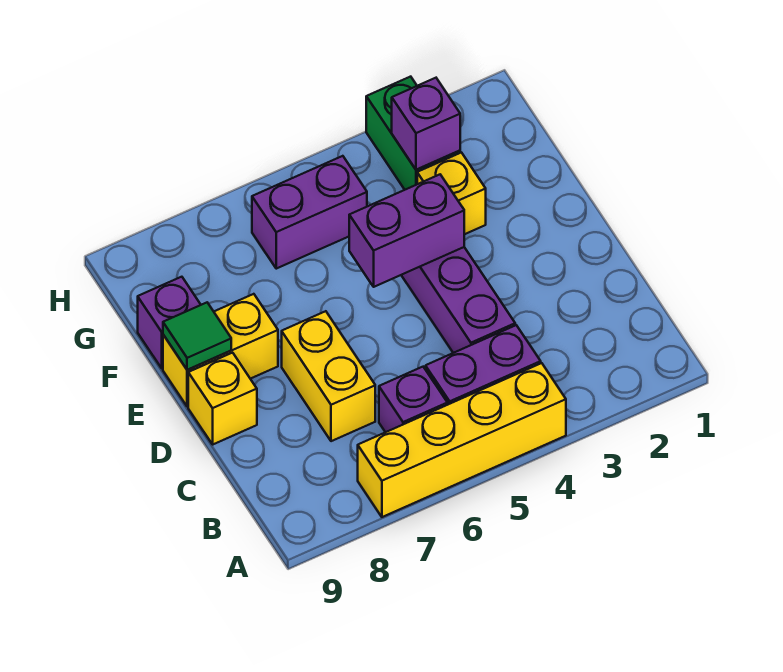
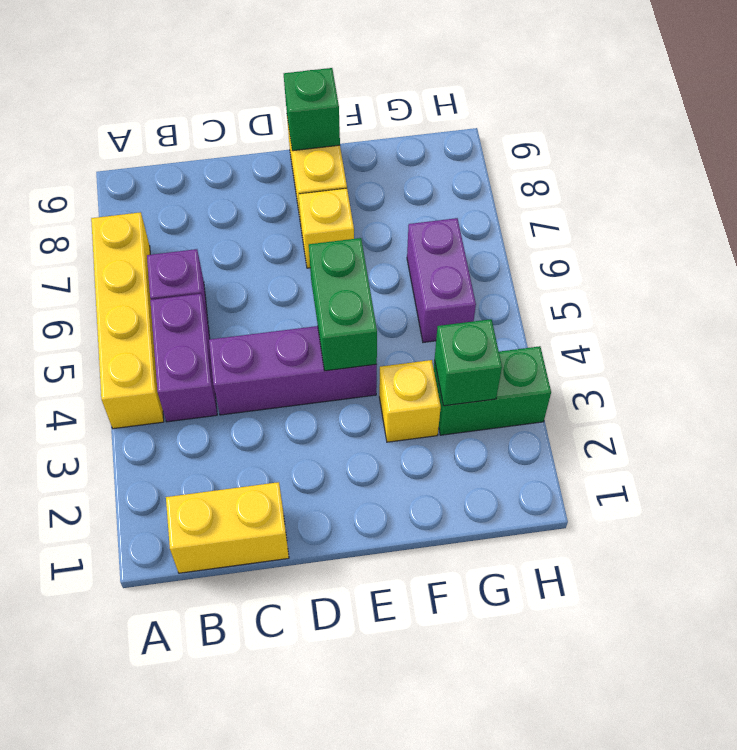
yellow brick C7:D7 level 1 -> yellow brick B1:C1 level 1
yellow brick D9 level 1 -> yellow brick E7 level 1
purple brick E4:E5 level 2 -> green brick E4:E5 level 2
green tile E9 level 2 -> green brick E9 level 2
purple brick F9 level 1 -> none
purple brick G3 level 2 -> green brick G3 level 2

